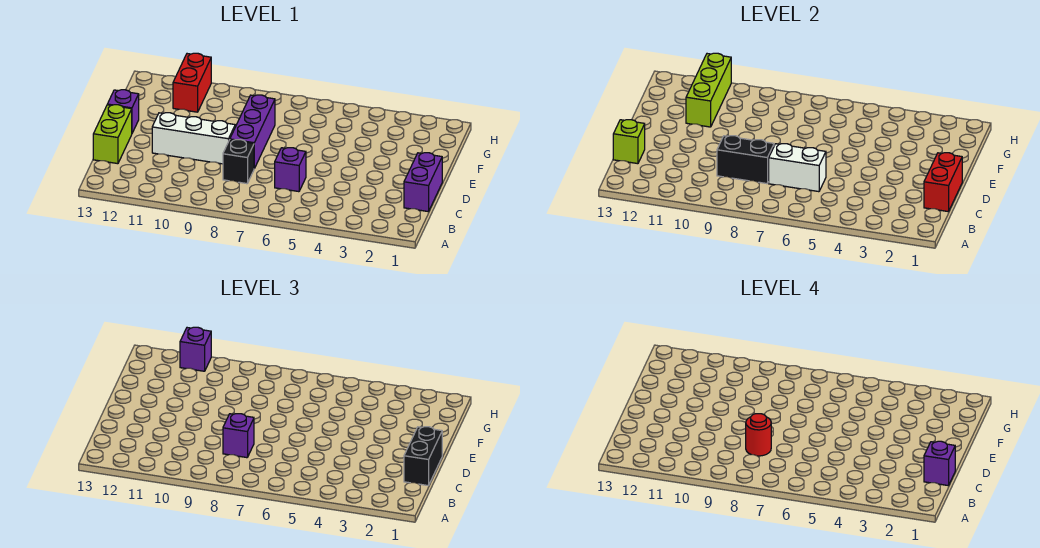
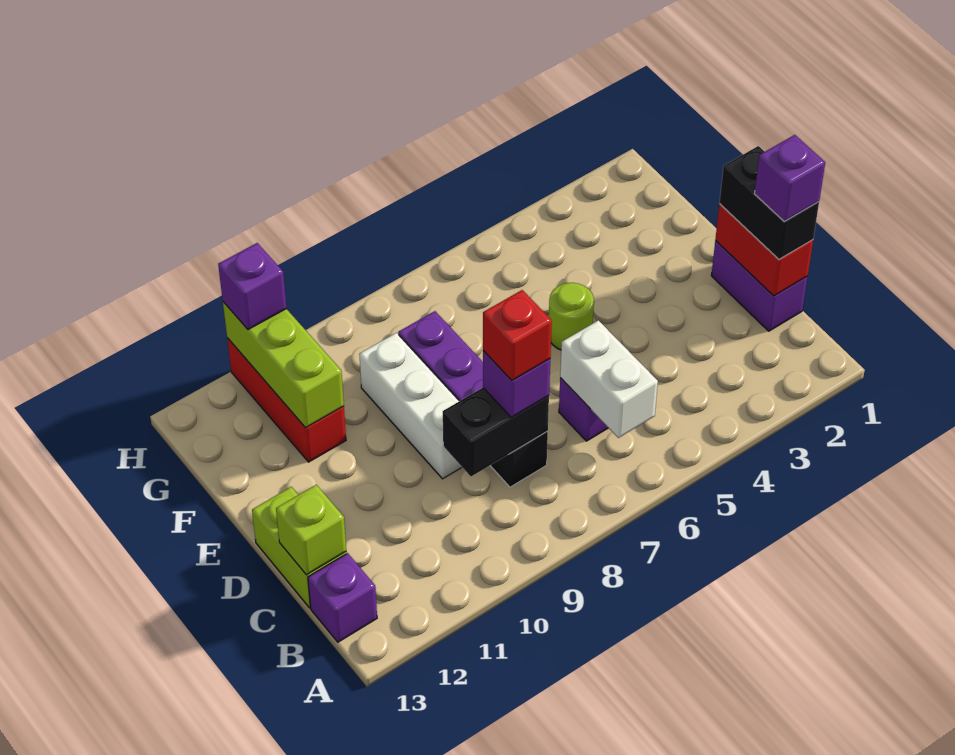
white brick C6:C7 level 2 -> white brick B6:C6 level 2
red round brick C8 level 4 -> red brick C8 level 4
white brick D9:D11 level 1 -> white brick D9:F9 level 1
none -> lime round brick E5 level 1
purple brick E13 level 1 -> purple brick B13 level 1
red brick G11:H11 level 1 -> red brick F11:H11 level 1

